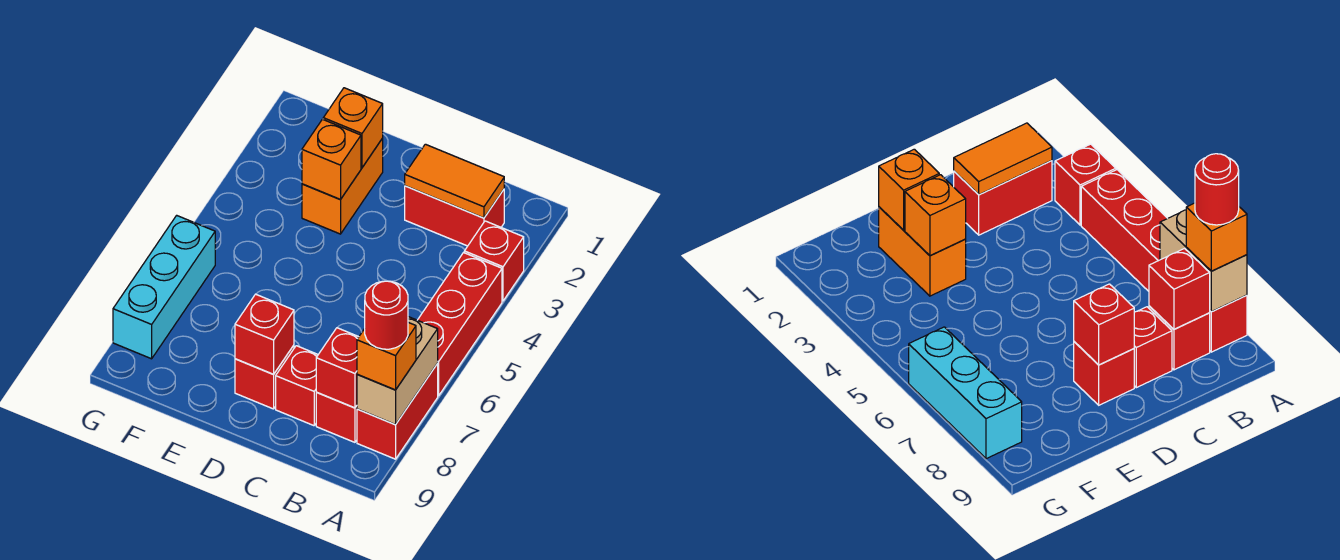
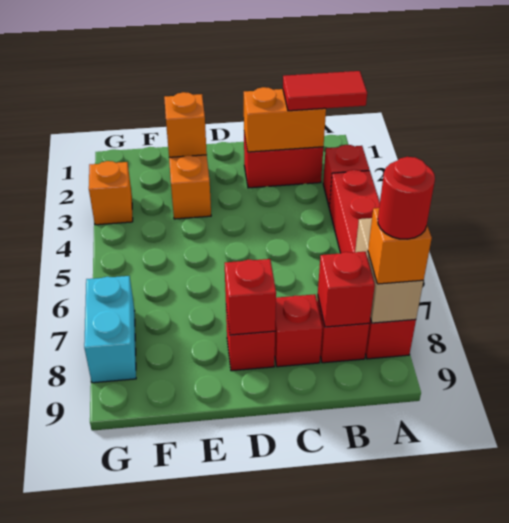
none -> red tile A2:B2 level 3
orange tile B2:C2 level 2 -> orange brick B2:C2 level 2
orange brick E3 level 2 -> orange brick G3 level 1
cyan brick G6:G8 level 1 -> cyan brick G7:G8 level 1

